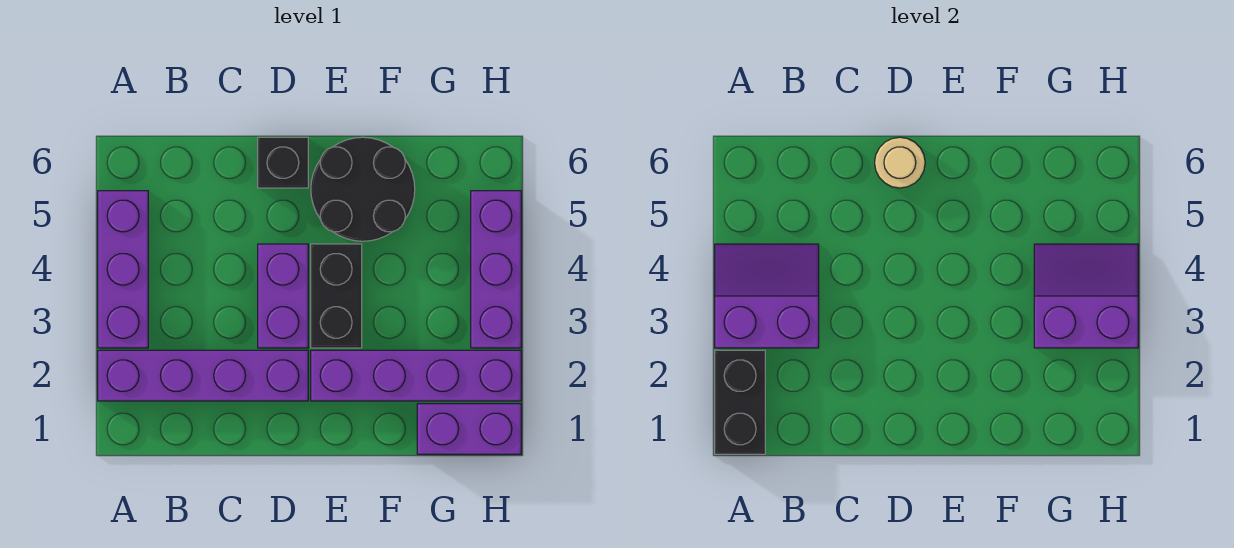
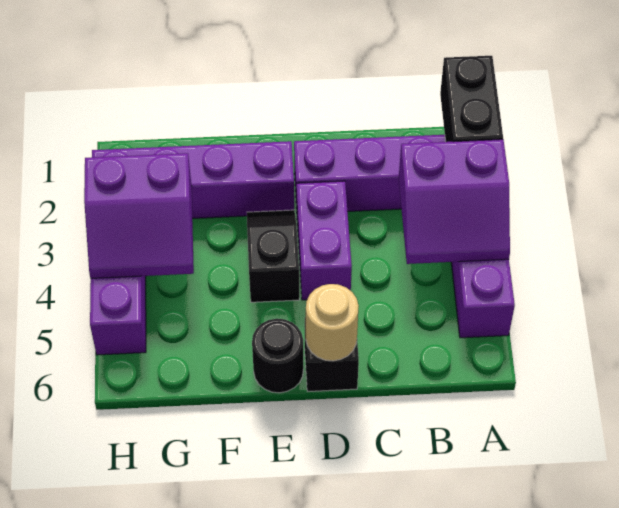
black brick E3:E4 level 1 -> black slope E3:E4 level 1 top 4
black round brick E5:F6 level 1 -> black round brick E6 level 1
purple brick G1:H1 level 1 -> none

